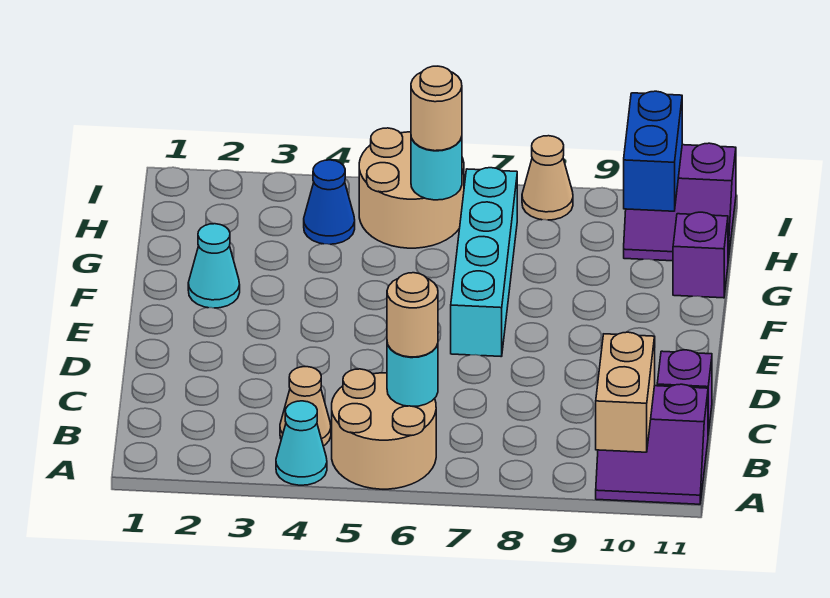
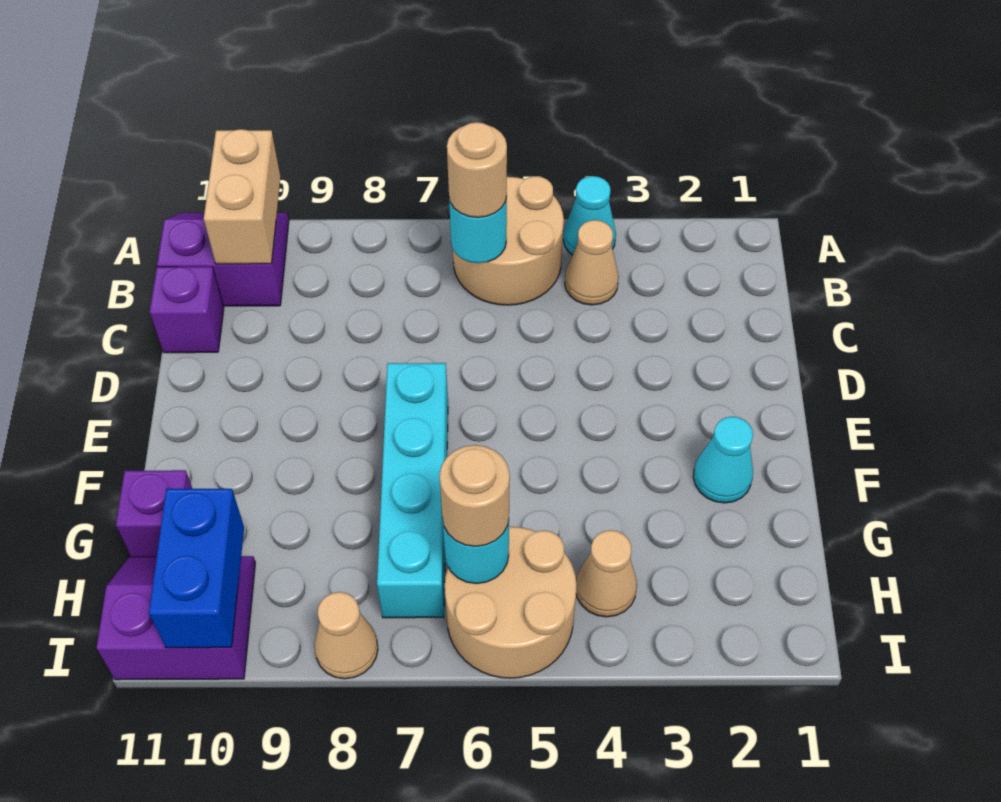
blue cone H4 level 1 -> tan cone H4 level 1

